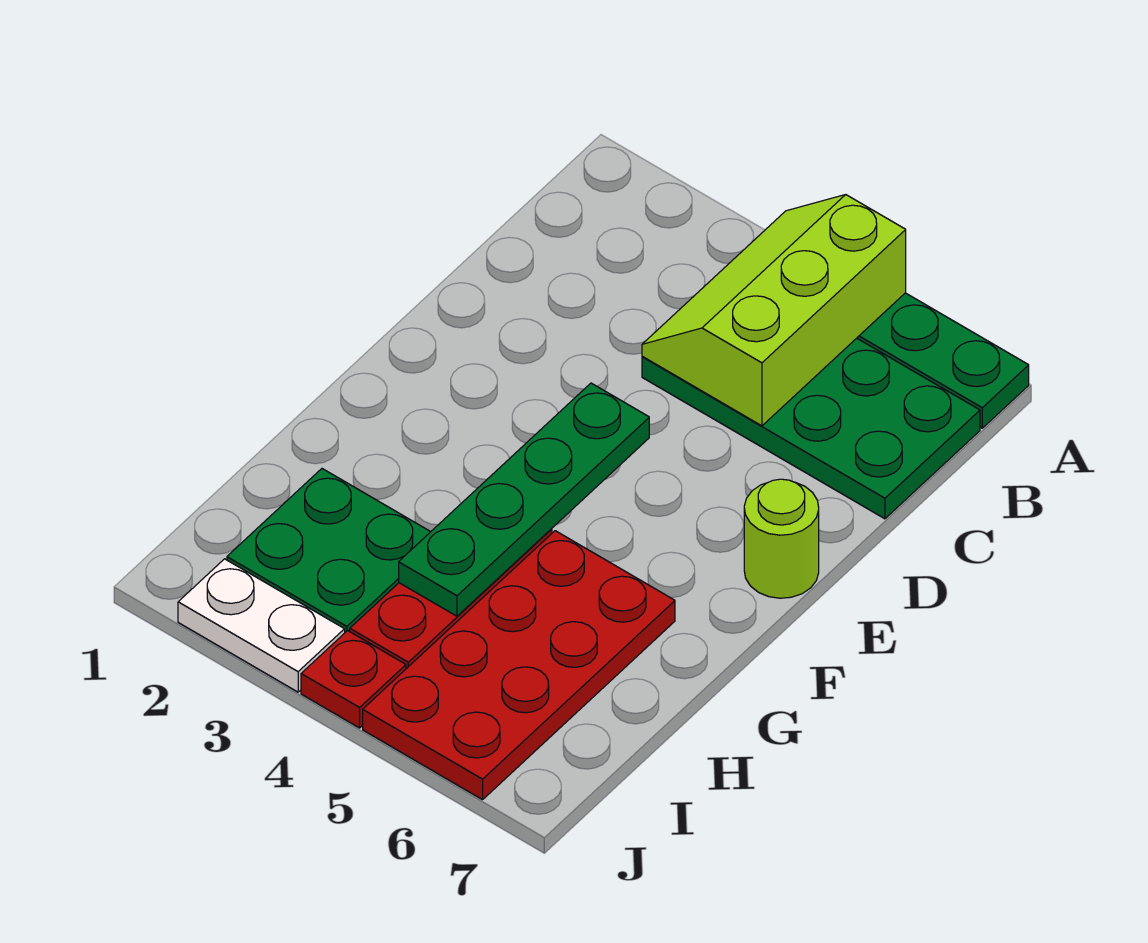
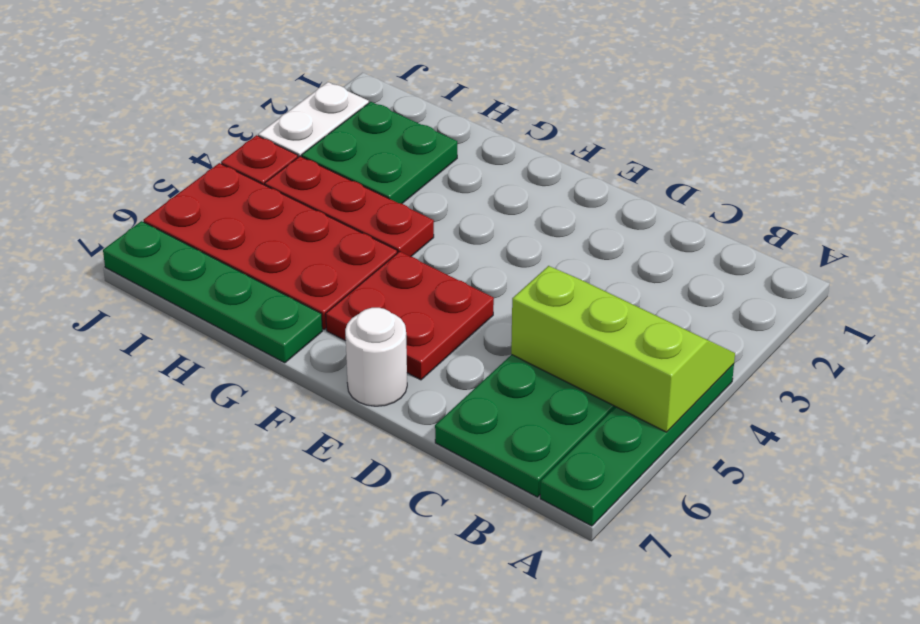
green plate E4:H4 level 2 -> green plate G7:J7 level 1
none -> red plate E5:F6 level 1
lime round brick E7 level 1 -> white round brick E7 level 1

